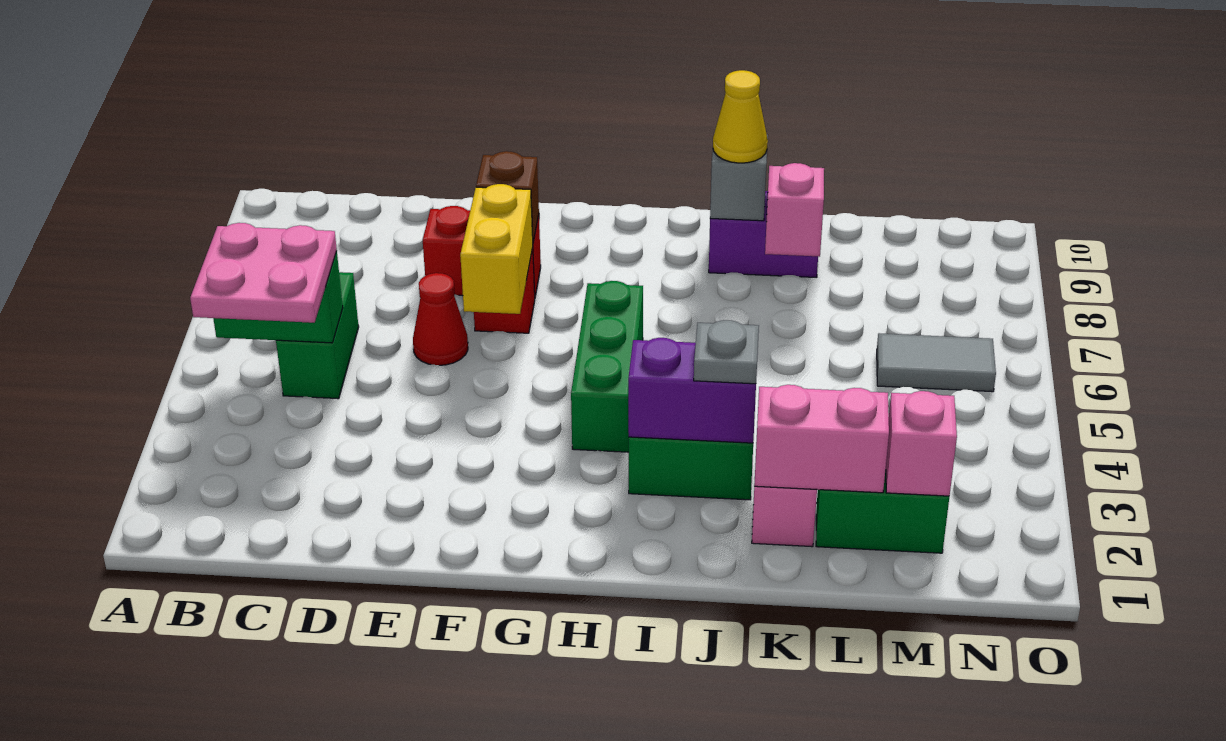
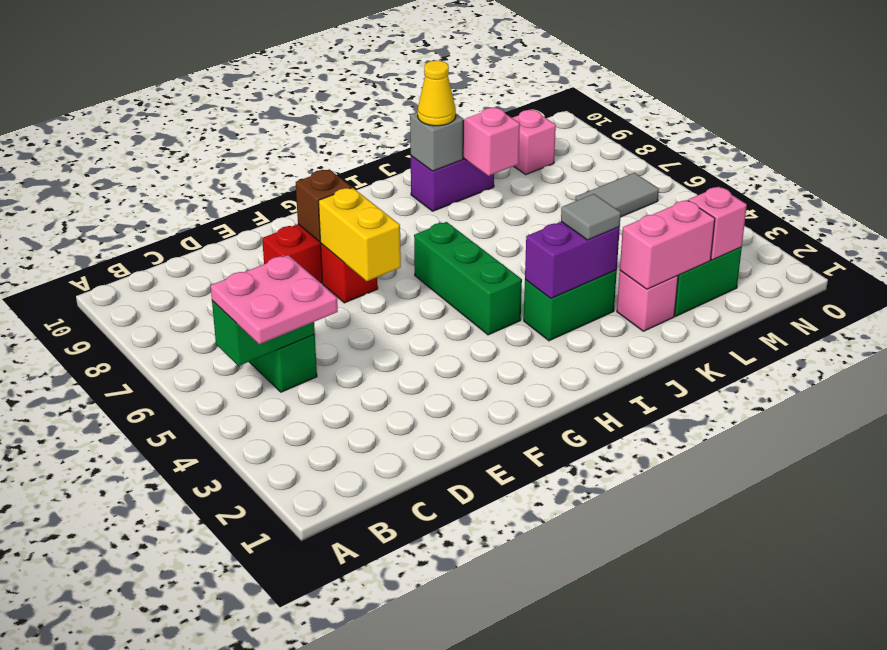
red cone E6 level 1 -> none
grey plate J3 level 3 -> grey tile J3 level 3
none -> pink brick M9 level 1

